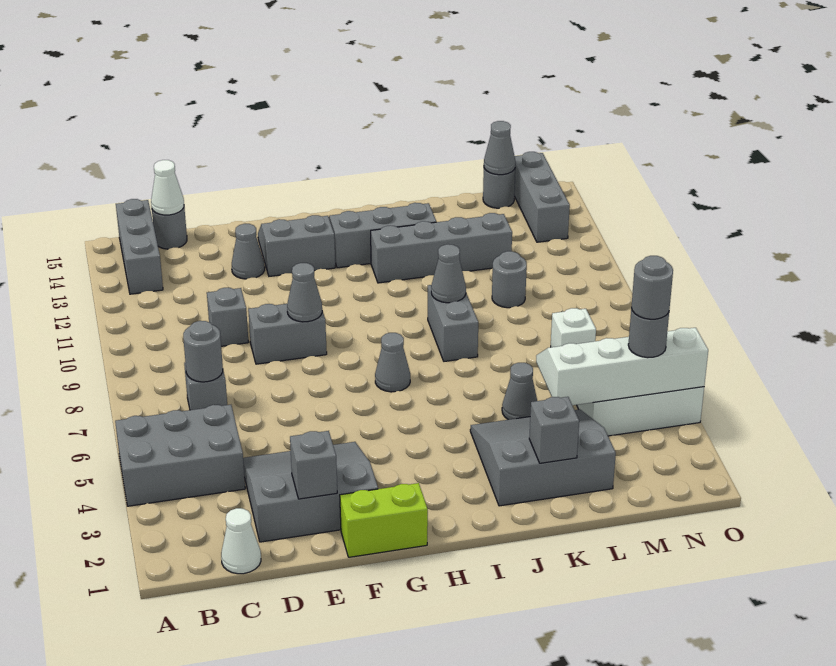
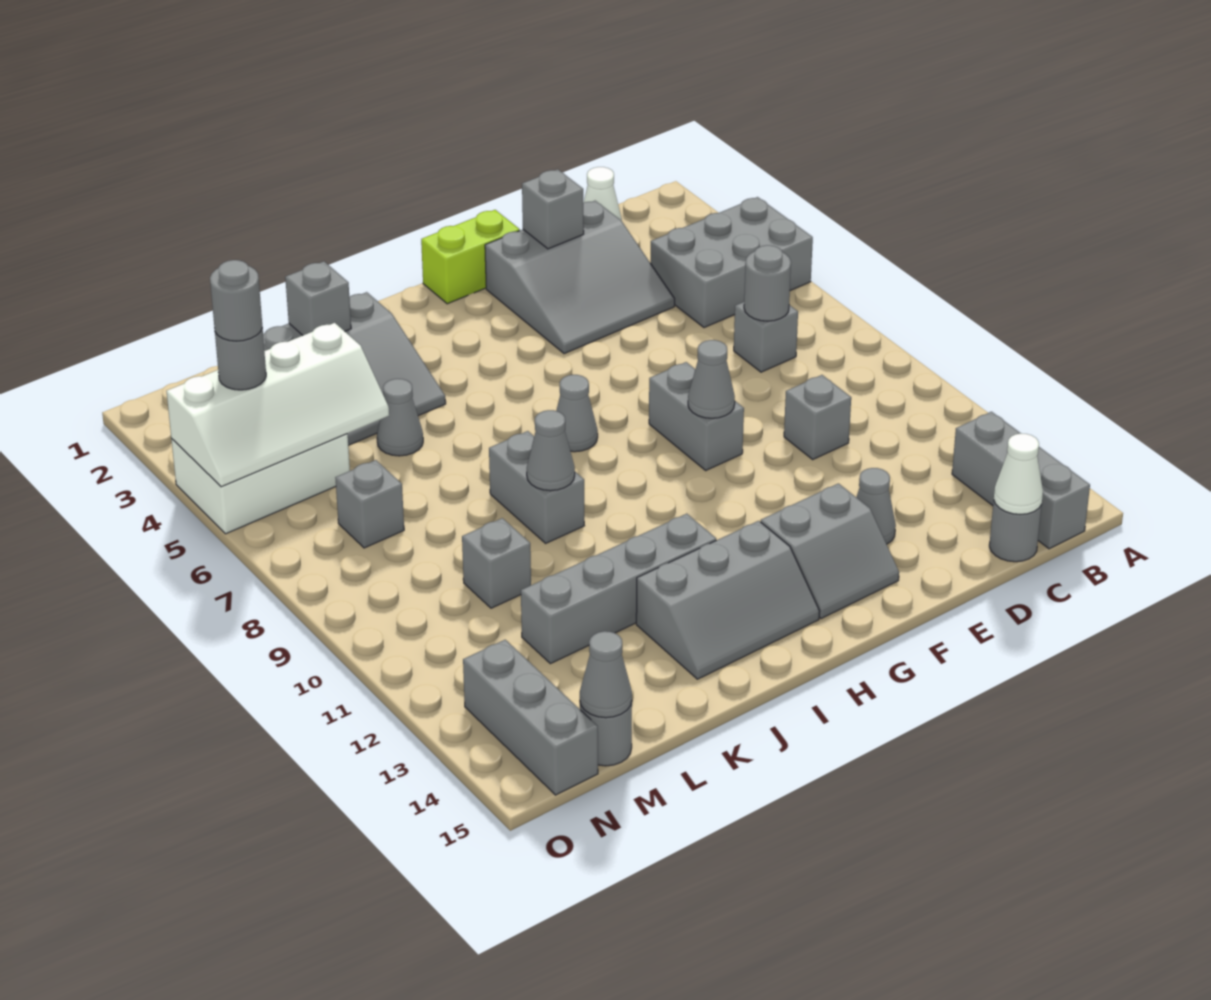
grey brick E9:F9 level 1 -> grey brick F8:F9 level 1
grey round brick L10 level 1 -> grey brick L10 level 1
white brick M7 level 1 -> grey brick M7 level 1

